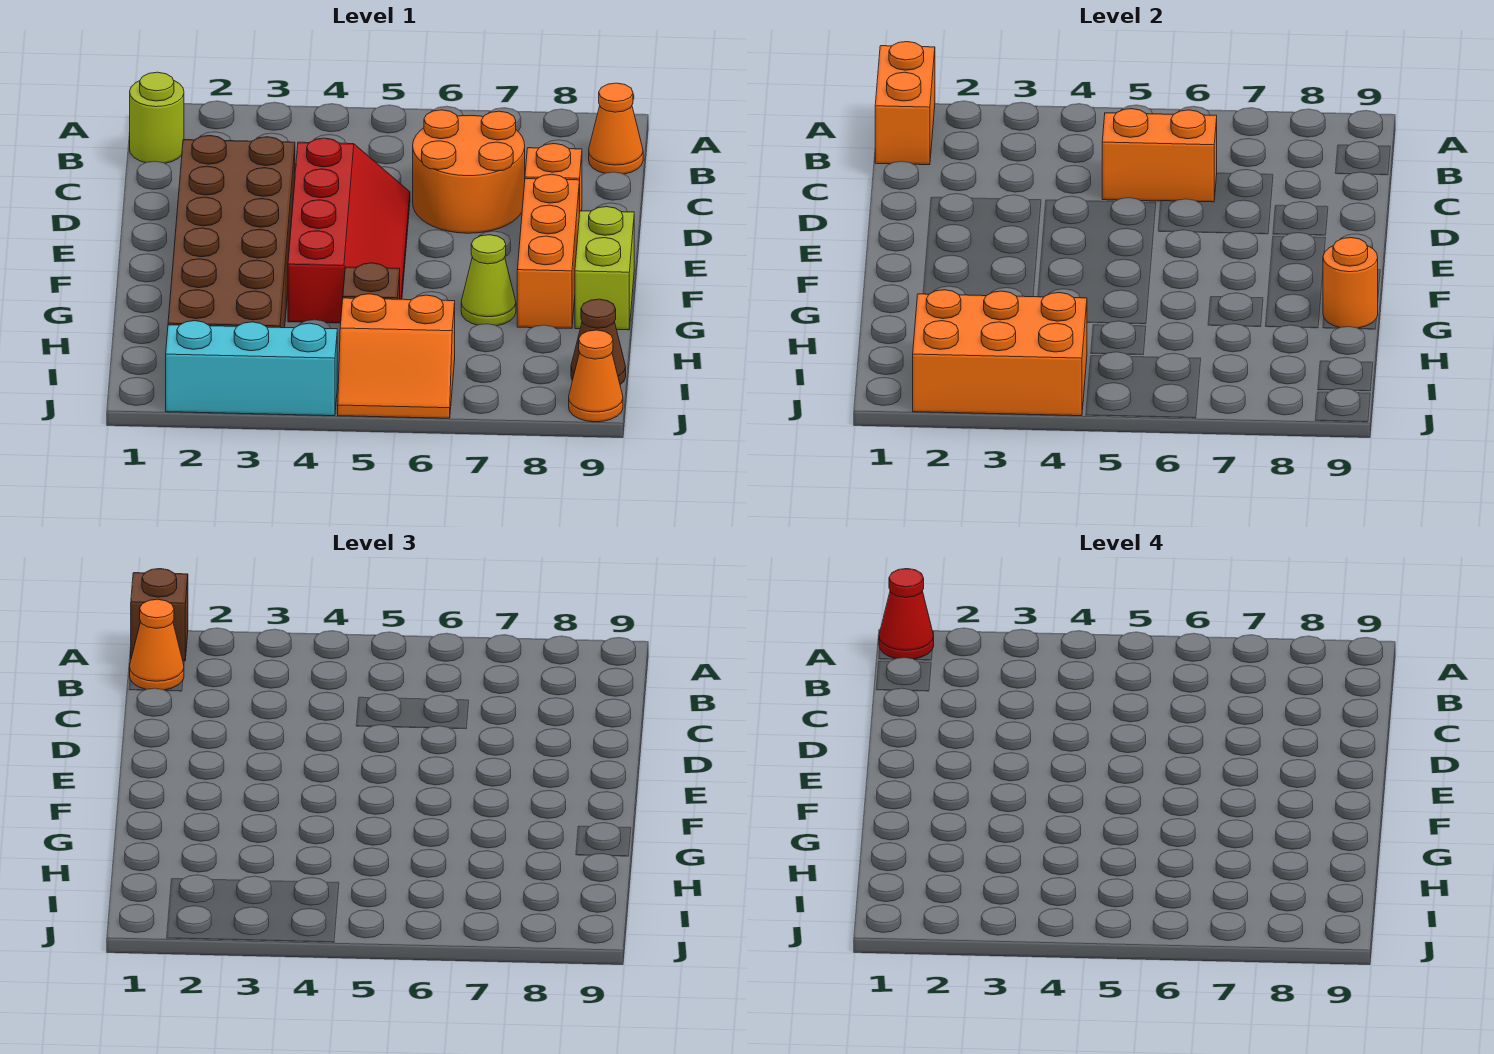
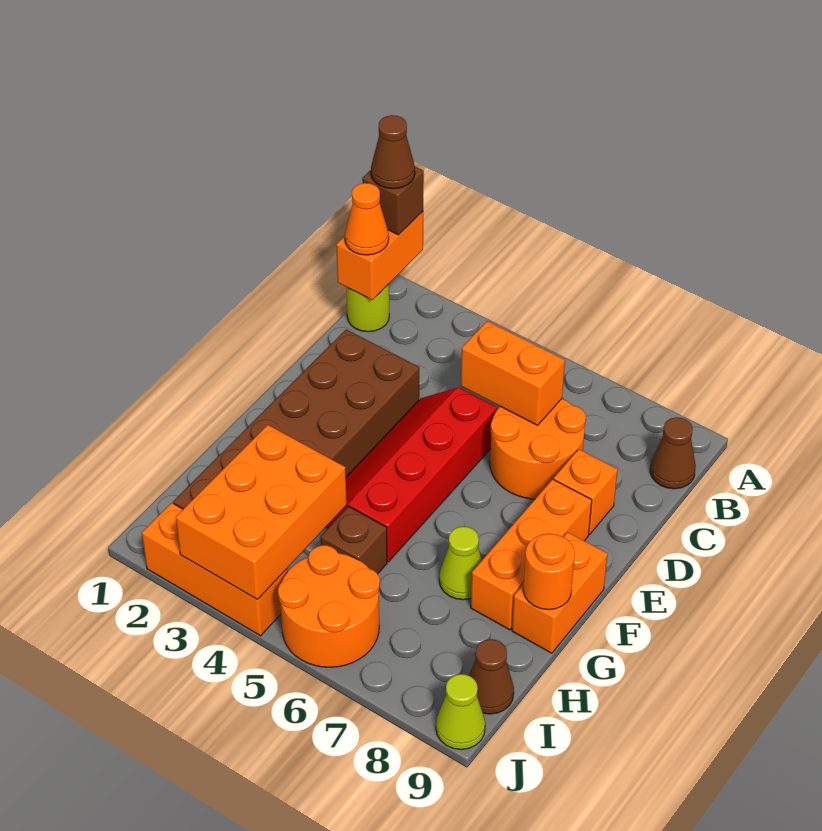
red cone A1 level 4 -> brown cone A1 level 4
orange cone B9 level 1 -> brown cone B9 level 1
red slope D4:G5 level 1 top 4 -> red slope D4:G5 level 1 top 5
lime brick F9:G9 level 1 -> orange brick F9:G9 level 1
orange brick I2:J4 level 2 -> orange brick H3:J4 level 2
orange slope I5:J6 level 1 top I -> orange round brick I5:J6 level 1
cyan brick J2:J4 level 1 -> orange brick J2:J4 level 1
orange cone J9 level 1 -> lime cone J9 level 1

